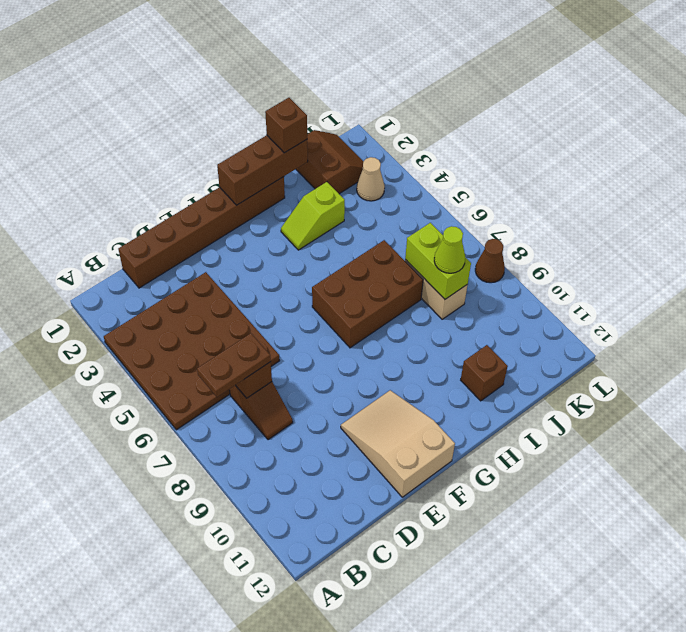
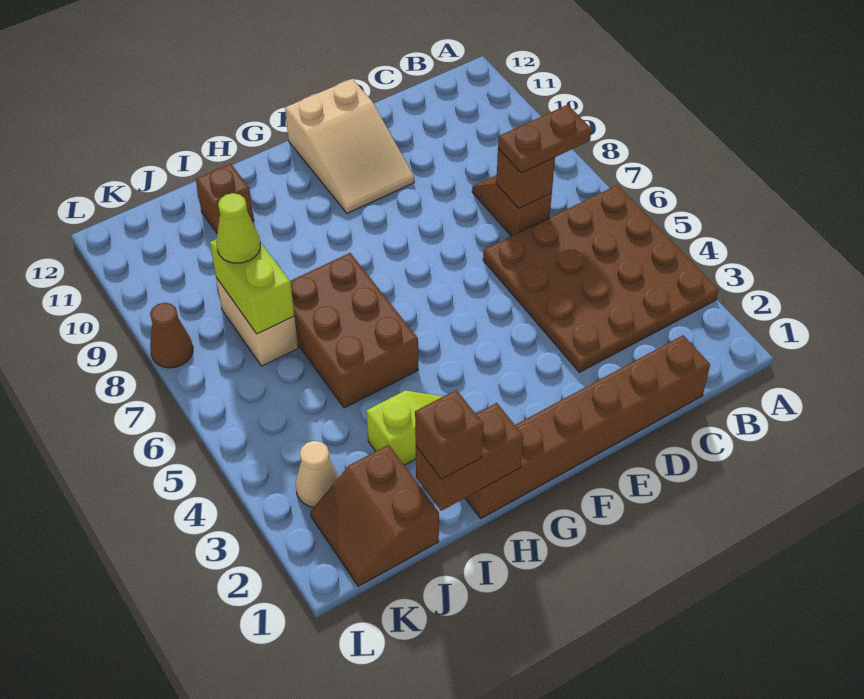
brown brick G1:I1 level 2 -> brown brick H1:I1 level 2
brown brick G6:I7 level 1 -> brown brick H5:I7 level 1

